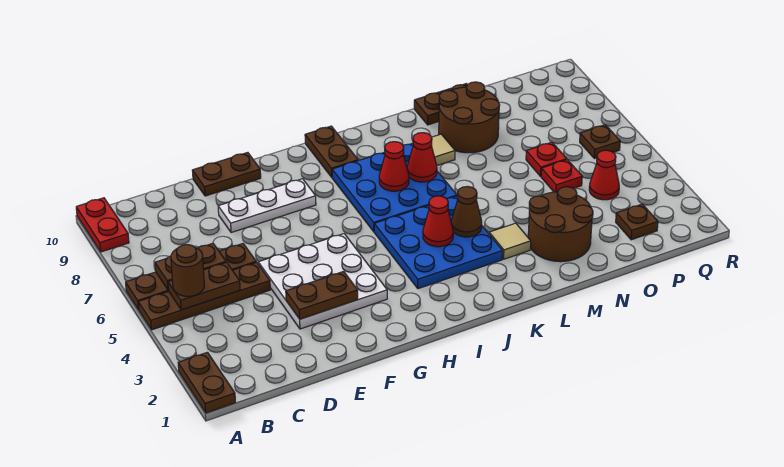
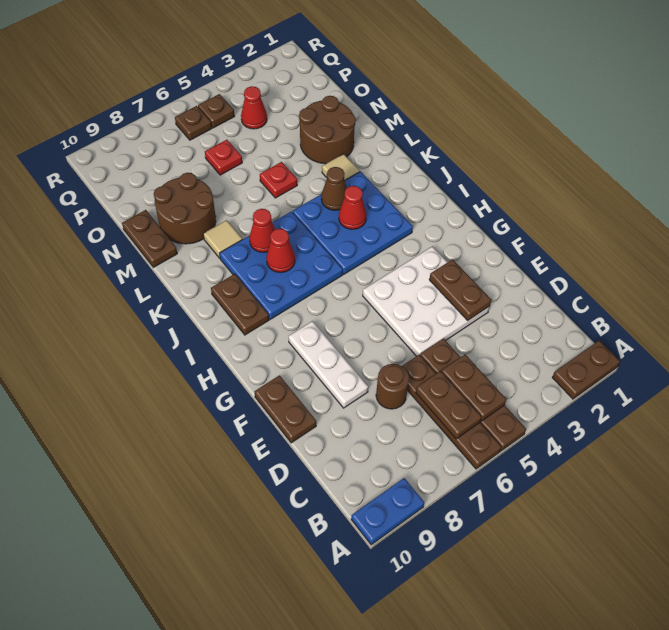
red plate A9:A10 level 1 -> blue plate A9:A10 level 1
brown round brick B5 level 3 -> brown round brick D7 level 1
brown plate I9:I10 level 1 -> brown plate I9:J9 level 1
red plate O5 level 1 -> red plate M5 level 1
brown plate P2 level 1 -> brown plate Q5 level 1

